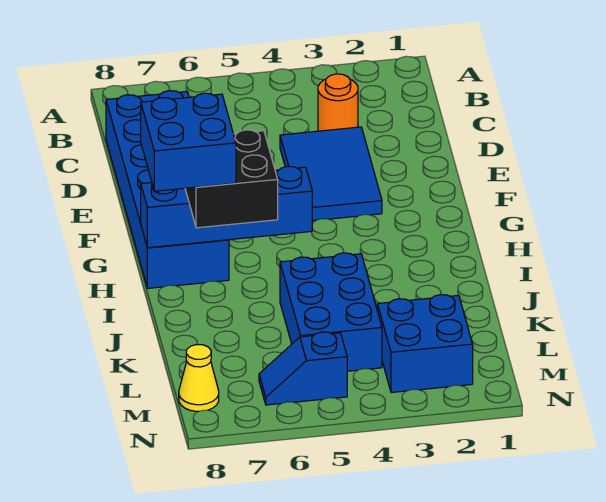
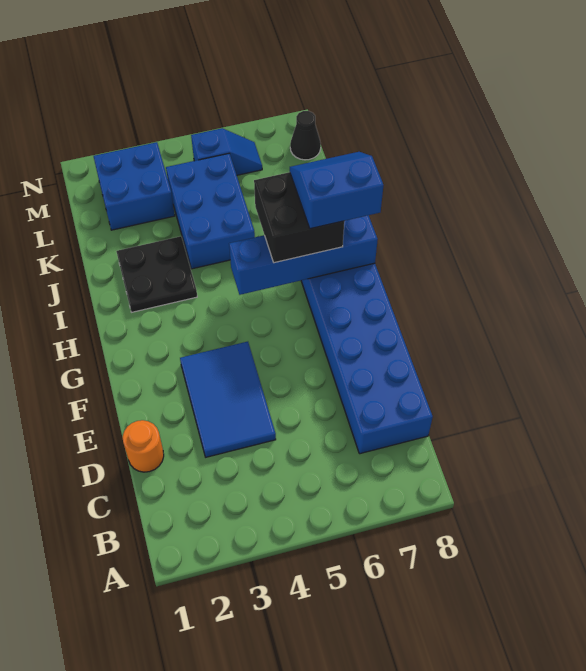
orange round brick C3 level 1 -> orange round brick D1 level 1
blue brick H7:I8 level 4 -> blue slope H7:I8 level 4 top H
none -> black plate I2:J3 level 1
yellow cone M8 level 1 -> black cone M8 level 1

